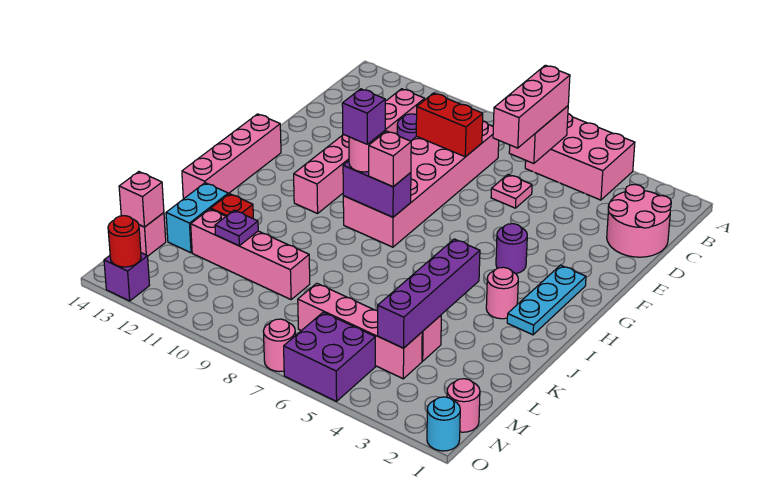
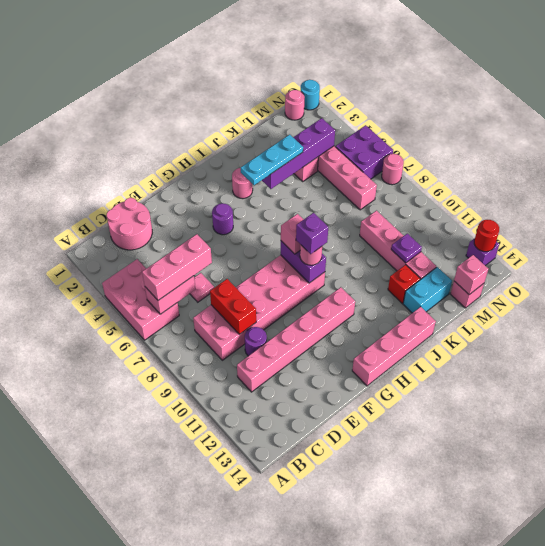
cyan plate G2:I2 level 1 -> cyan plate I4:K4 level 3

